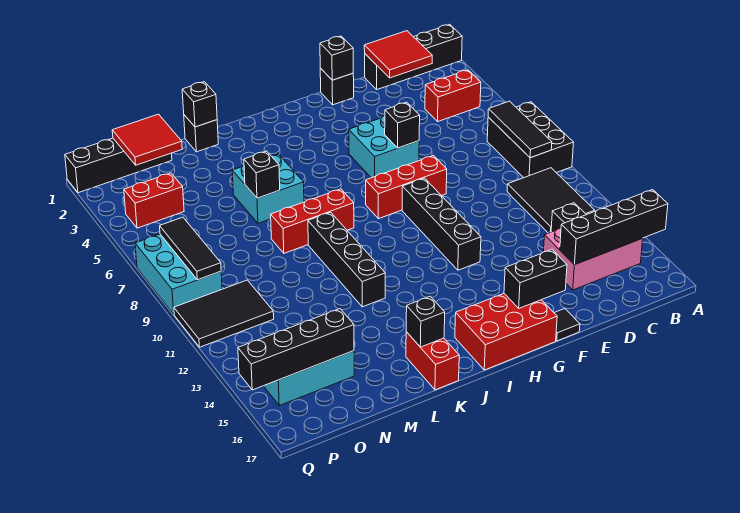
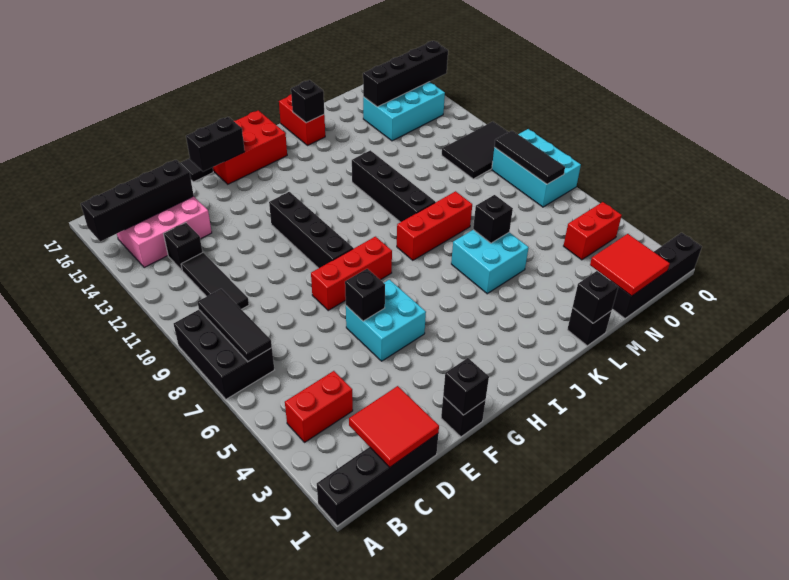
black tile B10:C12 level 1 -> black tile C10:C12 level 1

